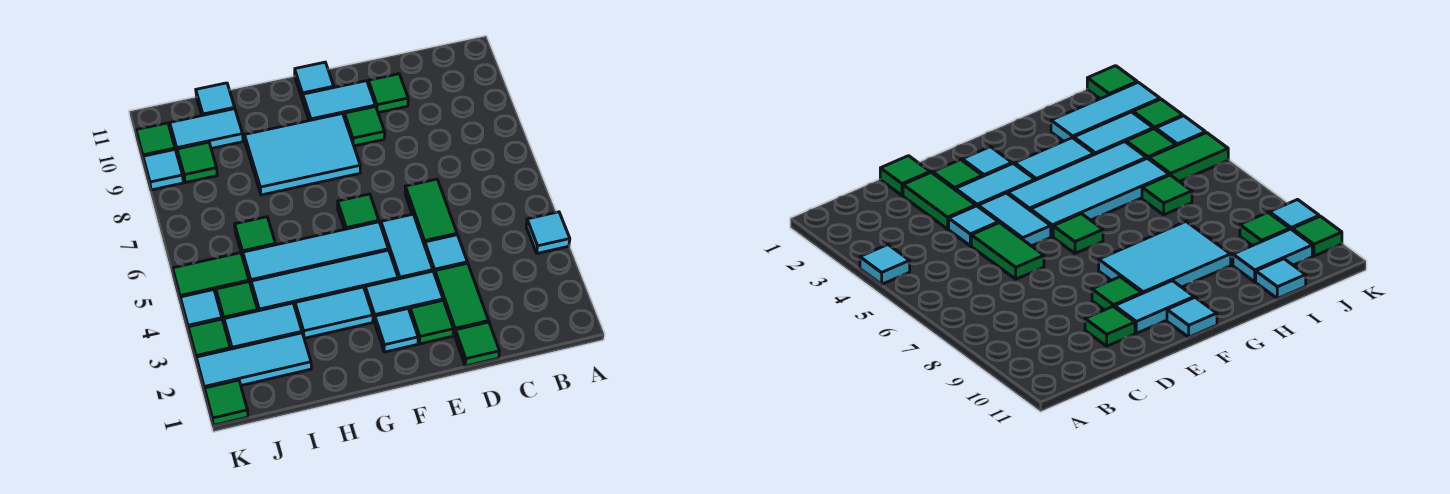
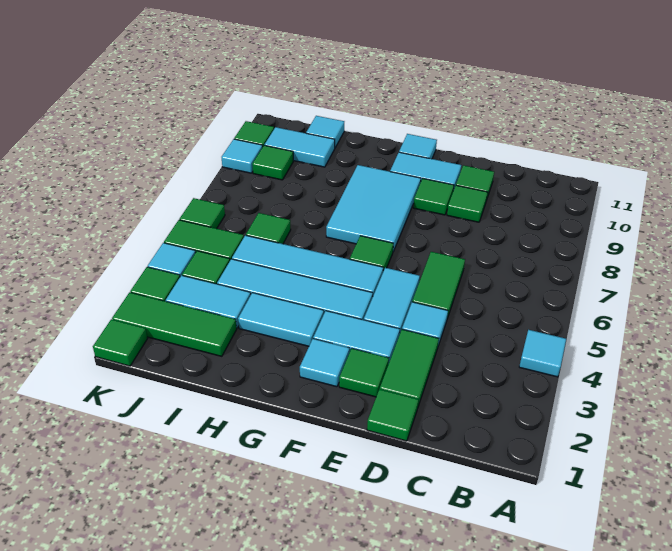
none -> green tile D9 level 1
cyan tile F8:H9 level 1 -> cyan tile F7:G9 level 1
cyan tile I2:K2 level 1 -> green tile I2:K2 level 1
none -> green tile K6 level 1

